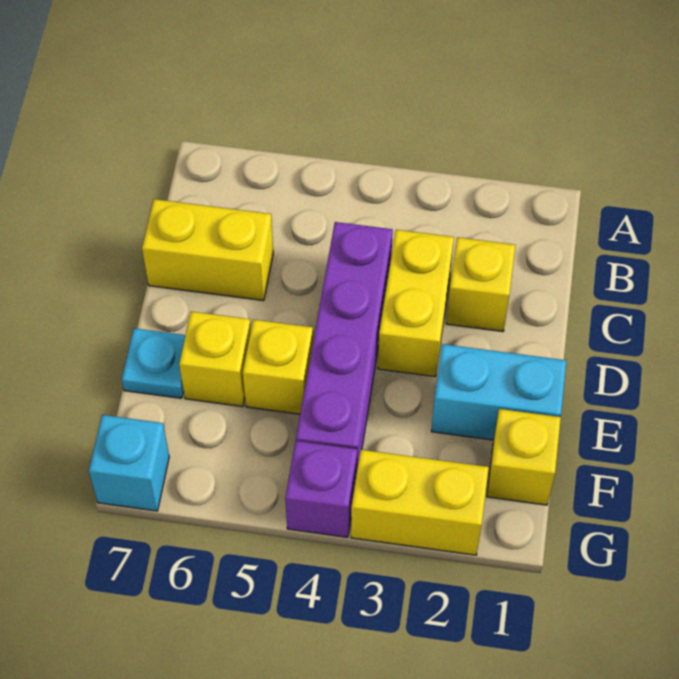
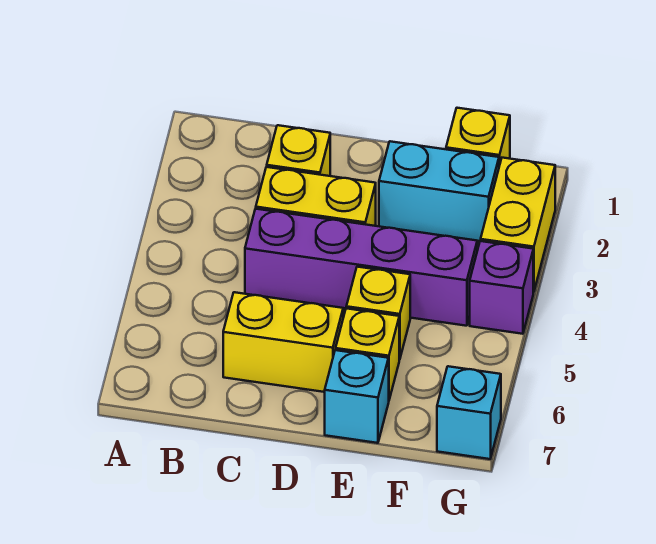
yellow brick C6:C7 level 1 -> yellow brick C6:D6 level 1
cyan brick E1:E2 level 1 -> cyan brick E2:F2 level 1
cyan plate E7 level 1 -> cyan brick E7 level 1

